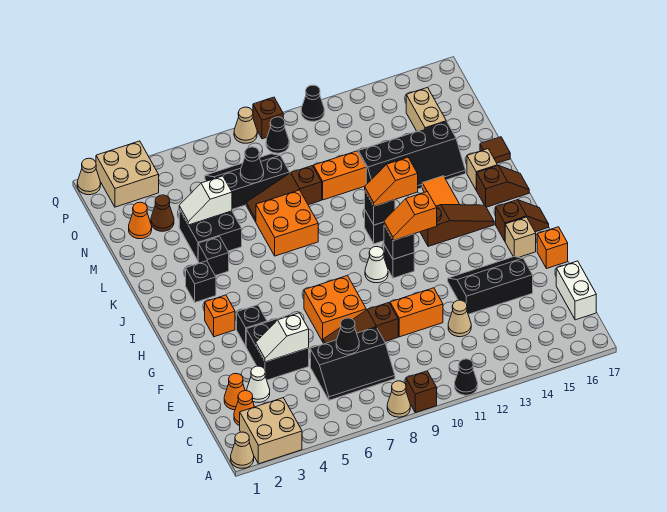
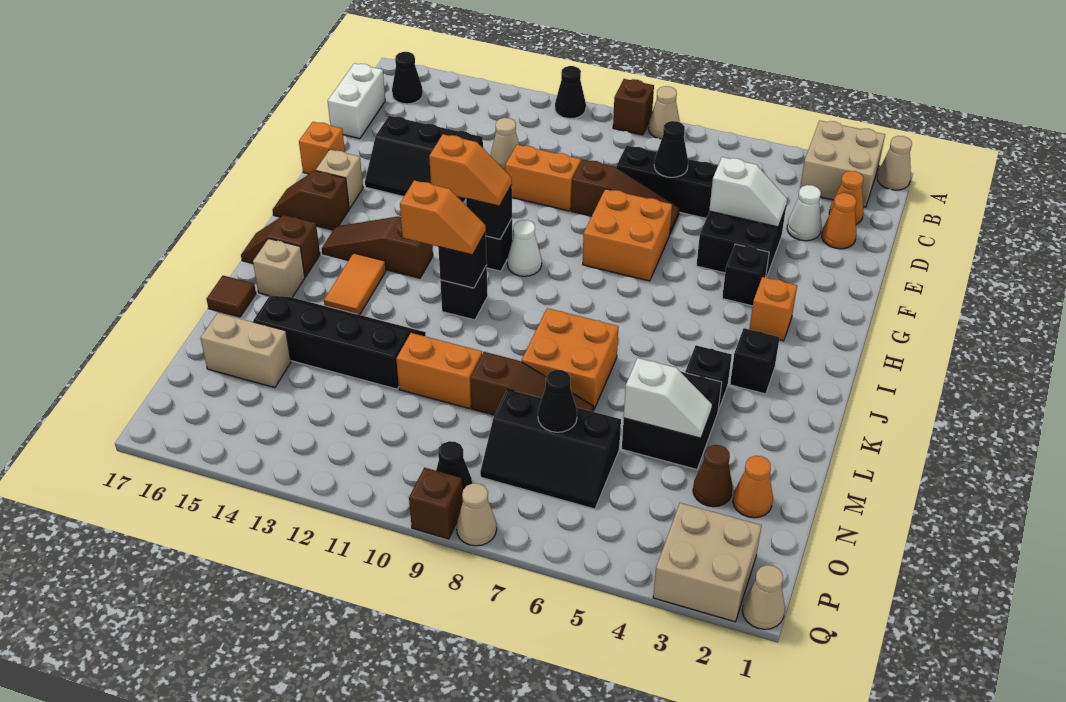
tan brick N15:O15 level 1 -> tan brick N15:N16 level 1
black cone Q11 level 1 -> black cone B16 level 1

